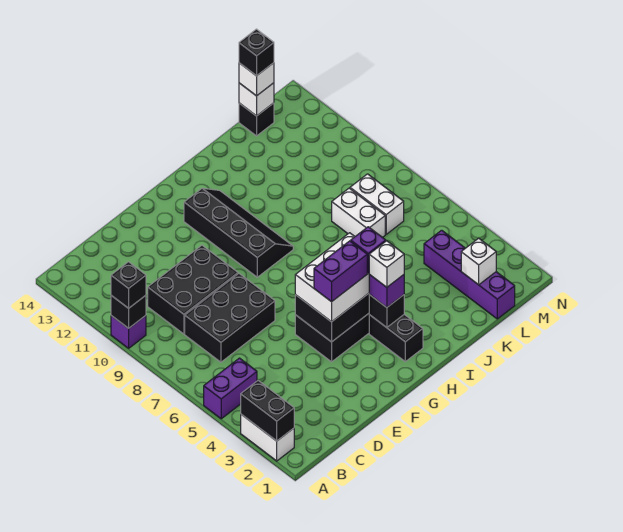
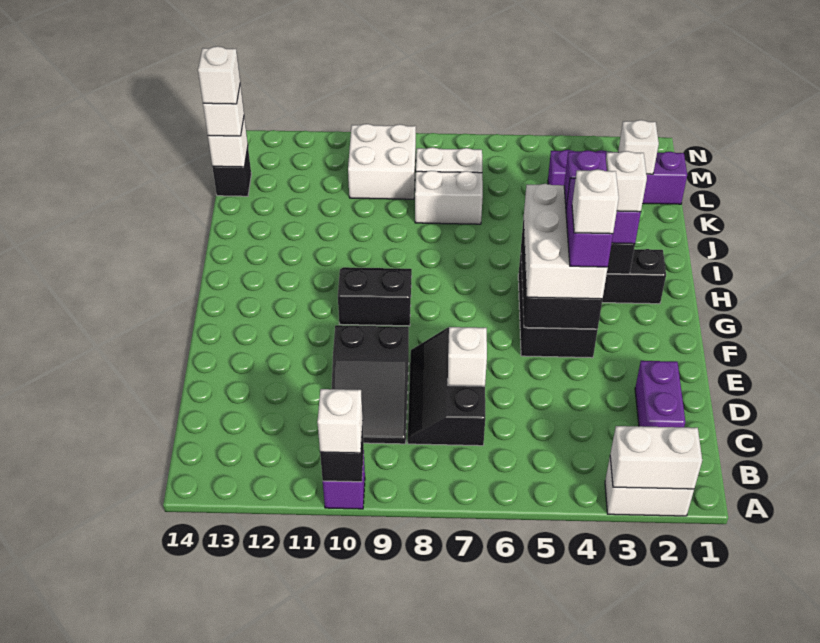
black brick A2:A3 level 2 -> white brick A2:A3 level 2
purple brick A5:B5 level 1 -> purple brick C2:D2 level 1
black brick A10 level 3 -> white brick A10 level 3
black brick C7:E8 level 1 -> black slope C7:E8 level 1 top 7
black brick C9:E10 level 1 -> black slope C9:E10 level 1 top E
none -> white brick D7 level 2
none -> white brick F4 level 5
black slope G9:H12 level 1 top G -> black slope G9:H10 level 1 top G
none -> white brick L9:M10 level 1
black brick L14 level 4 -> white brick L14 level 4

